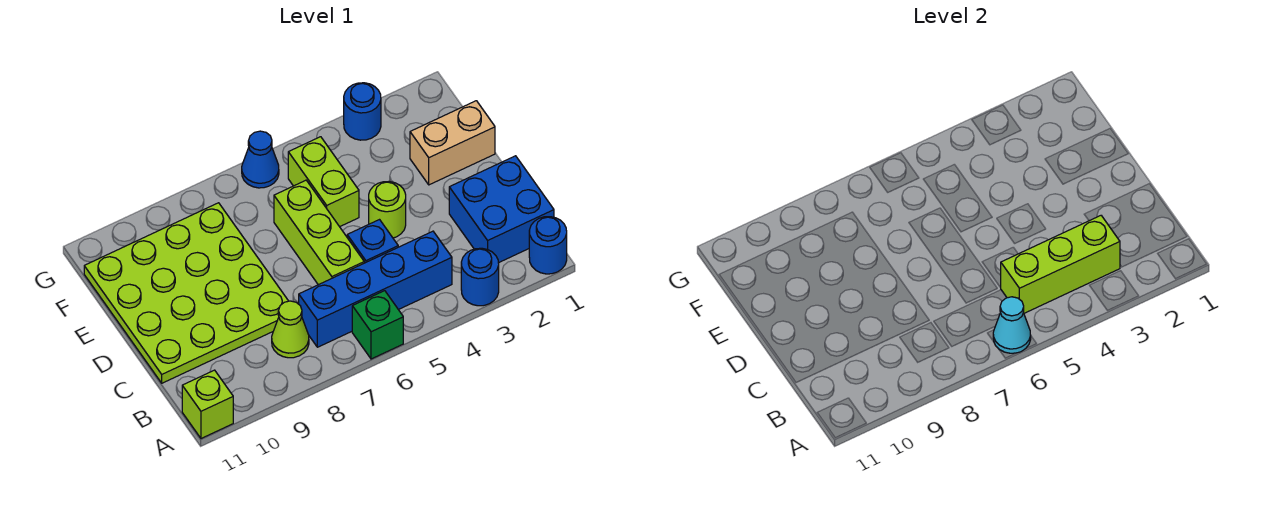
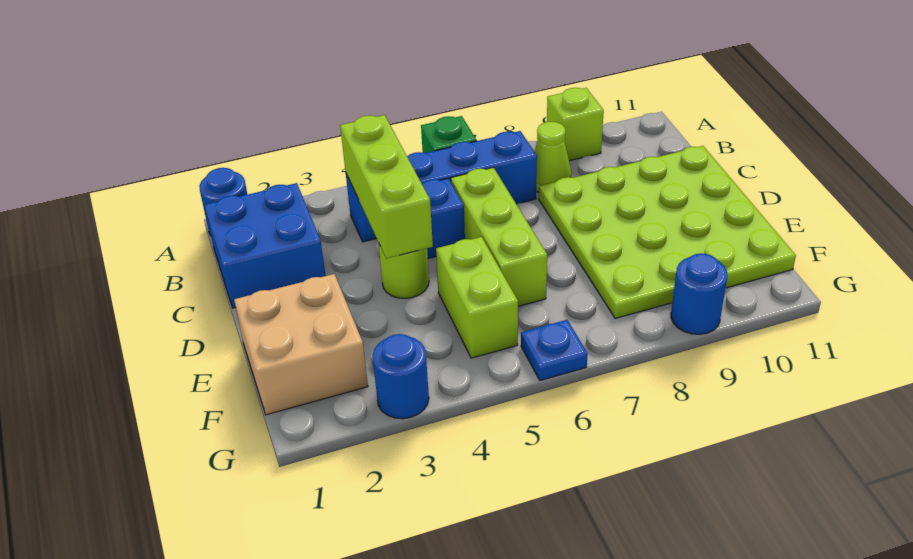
blue round brick A3 level 1 -> blue round brick G9 level 1
cyan cone A6 level 2 -> none
lime brick A11 level 1 -> lime brick A9 level 1
lime brick B3:B5 level 2 -> lime brick B4:D4 level 2
tan brick E1:E2 level 1 -> tan brick E1:F2 level 1
blue cone G6 level 1 -> blue plate G6 level 1

